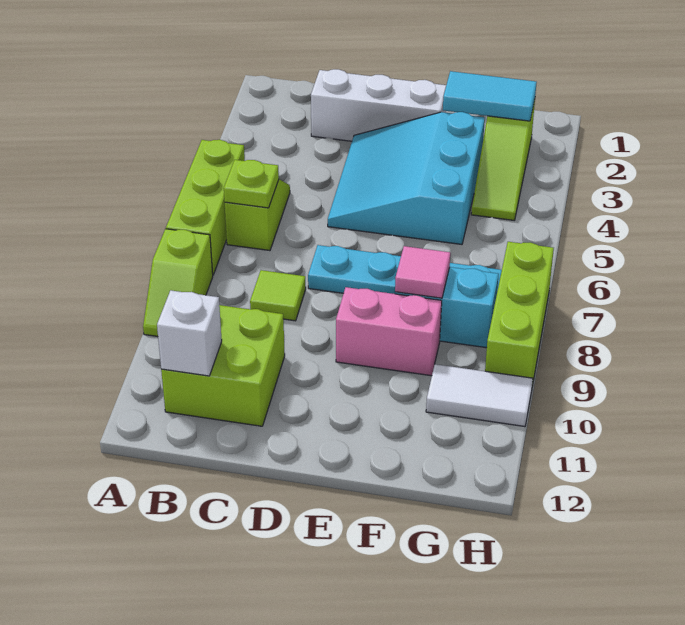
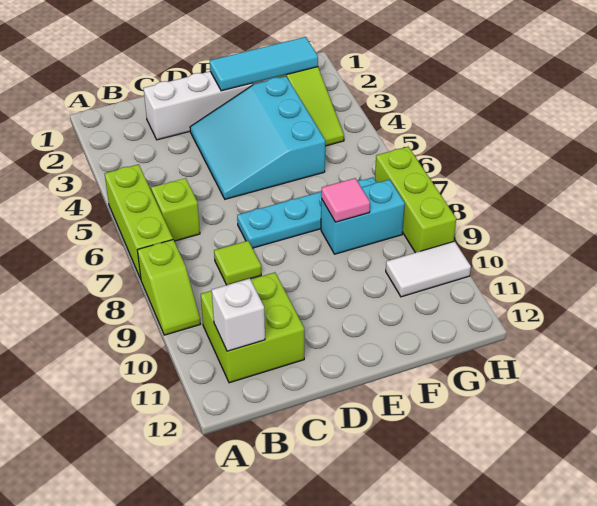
lime plate B6 level 2 -> none
pink brick E9:F9 level 1 -> none
cyan tile F2:G2 level 2 -> cyan tile E2:G2 level 2

